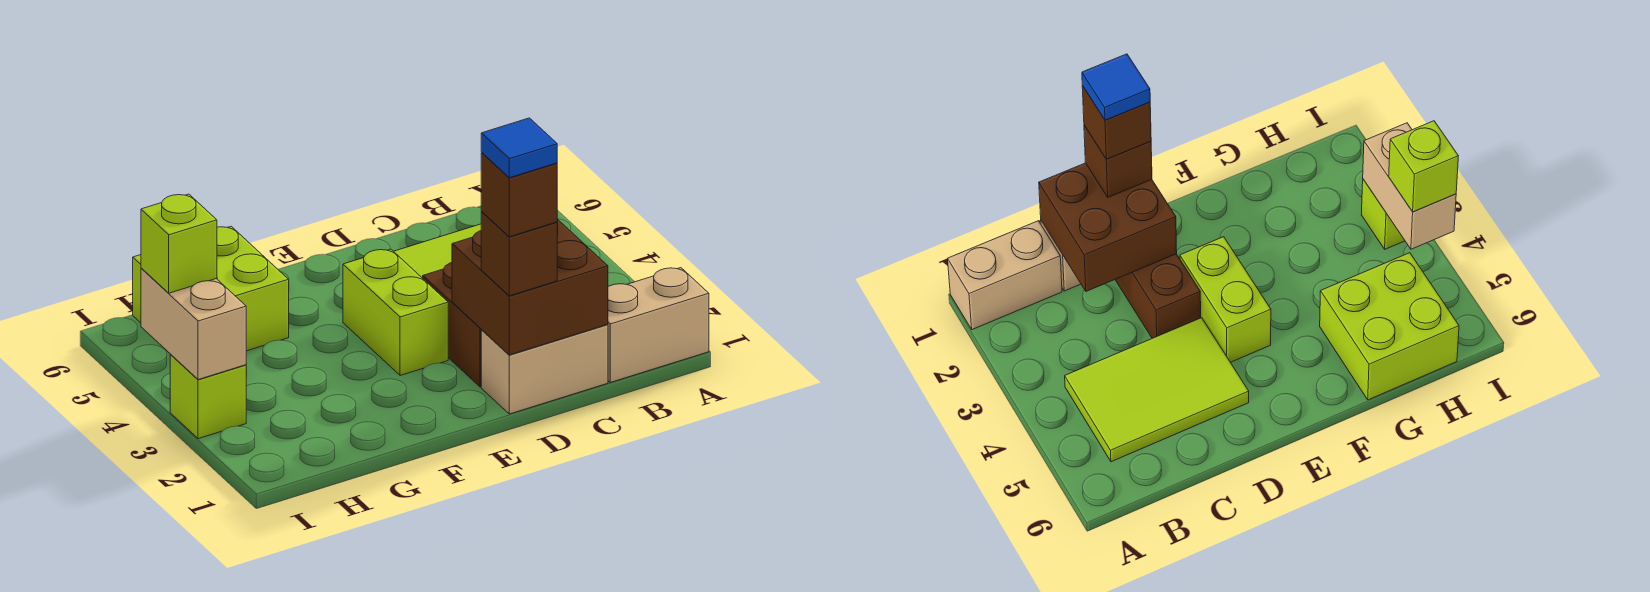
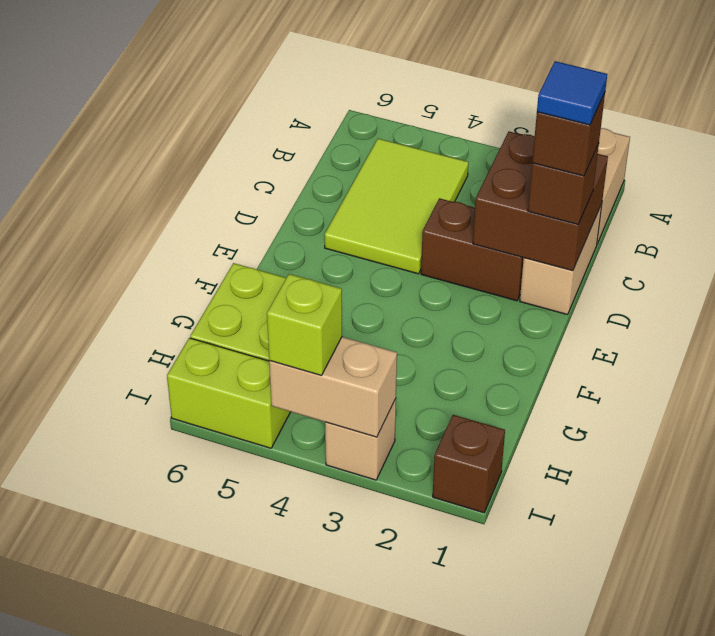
lime brick E3:E4 level 1 -> lime brick I5:I6 level 1
none -> brown brick I1 level 1
lime brick I3 level 1 -> tan brick I3 level 1

